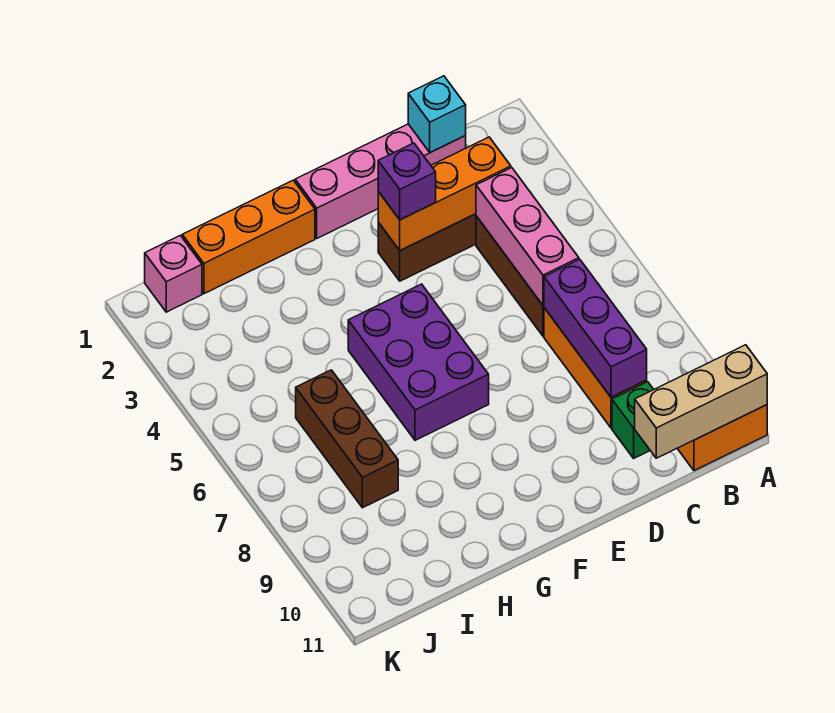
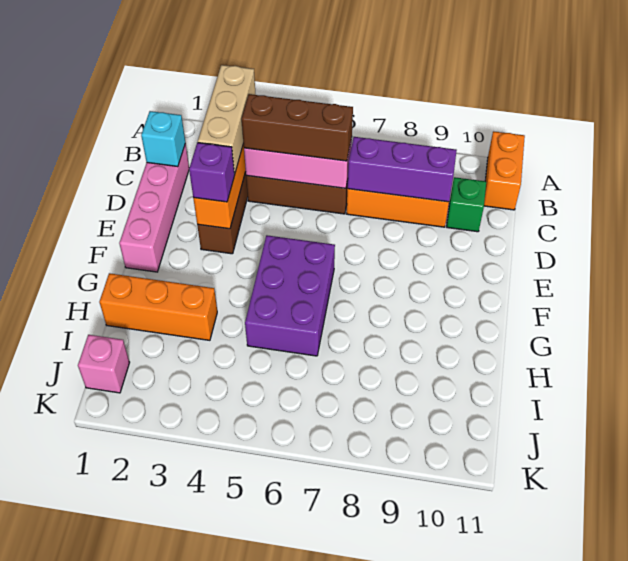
tan brick A11:C11 level 2 -> tan brick B3:D3 level 3
purple brick F5:G7 level 1 -> purple brick F5:H6 level 1
orange brick G1:I1 level 1 -> orange brick H1:H3 level 1
brown brick I6:I8 level 1 -> brown brick C4:C6 level 3

